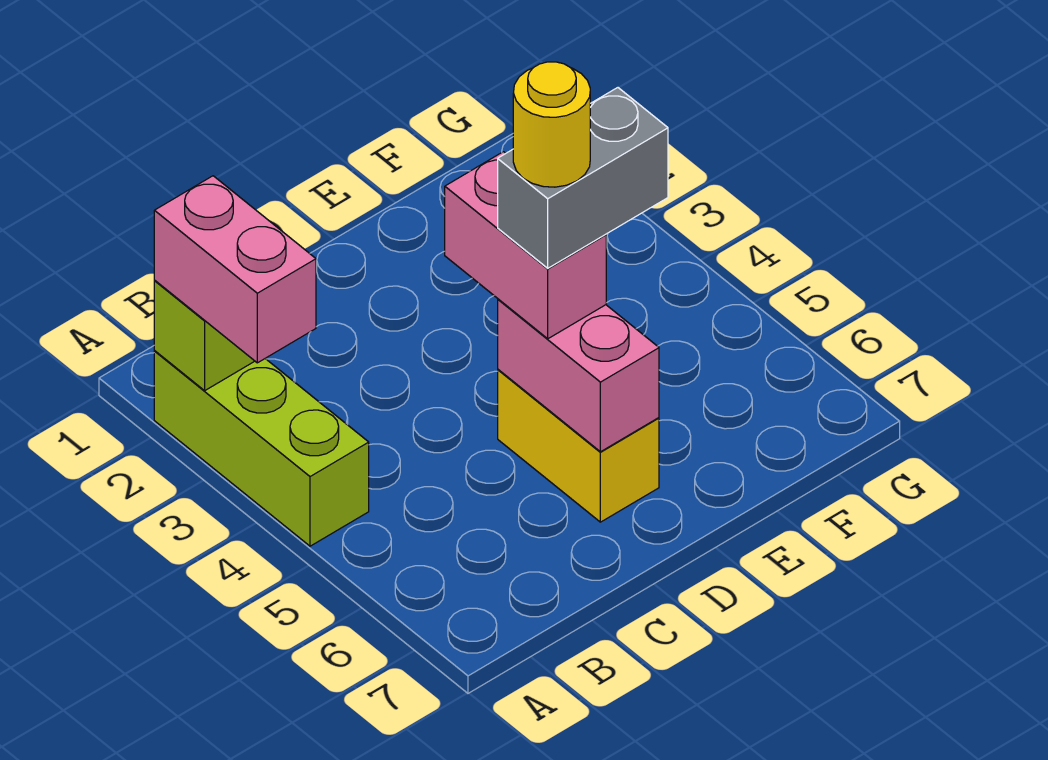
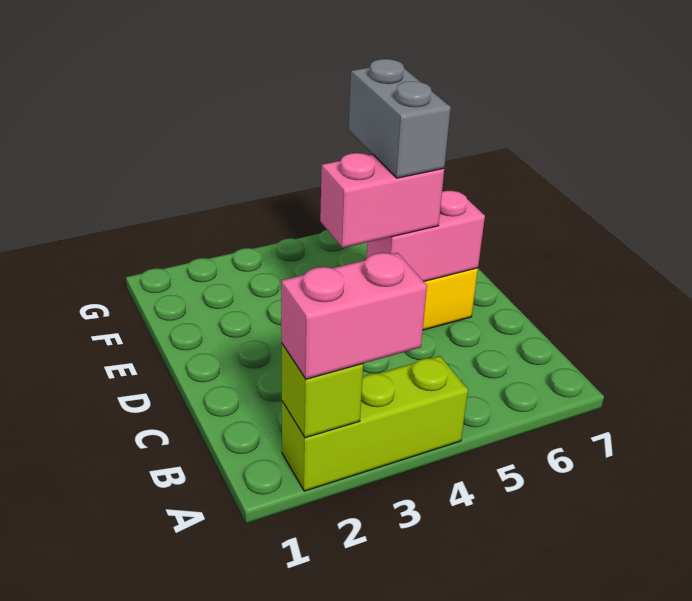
yellow round brick D5 level 5 -> none

